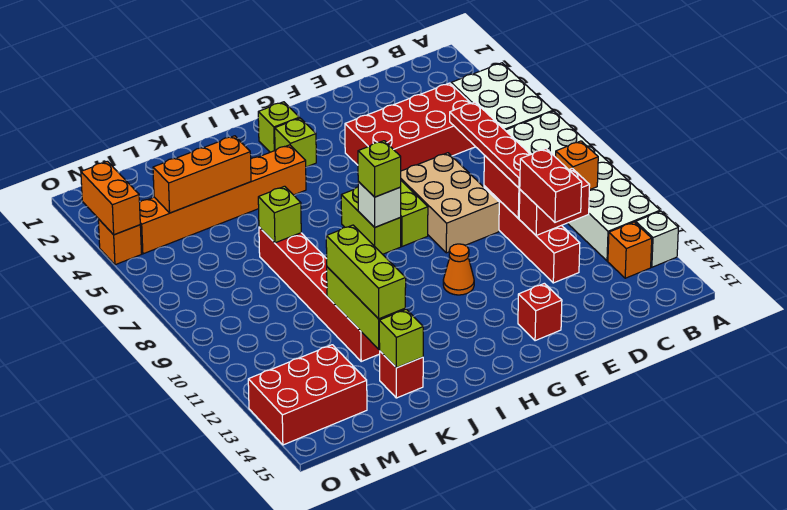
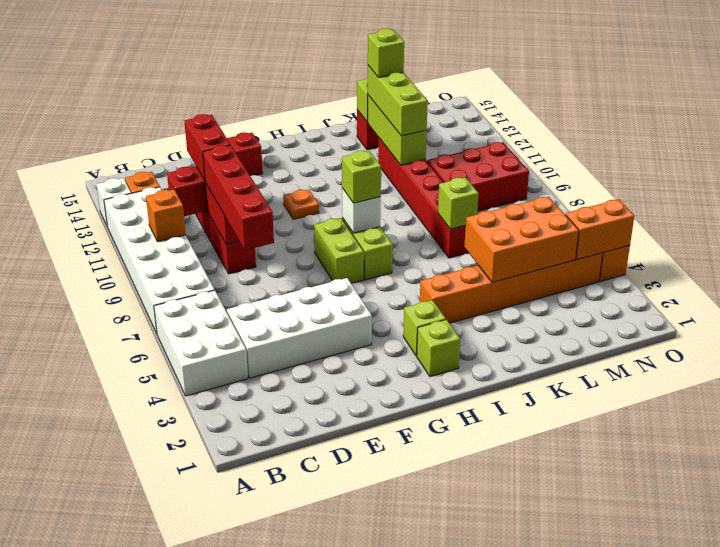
red brick C4:F5 level 1 -> white brick C4:F5 level 1
red plate D7:D10 level 3 -> red brick D7:D10 level 3
tan brick E7:F9 level 1 -> none
orange cone G11 level 1 -> orange plate G11 level 1
orange brick K4:M4 level 2 -> orange brick K4:M5 level 2
none -> lime brick K13 level 4
red brick M13:O14 level 1 -> red brick L9:N10 level 1
orange brick O3:O4 level 2 -> orange brick N4:O4 level 2

